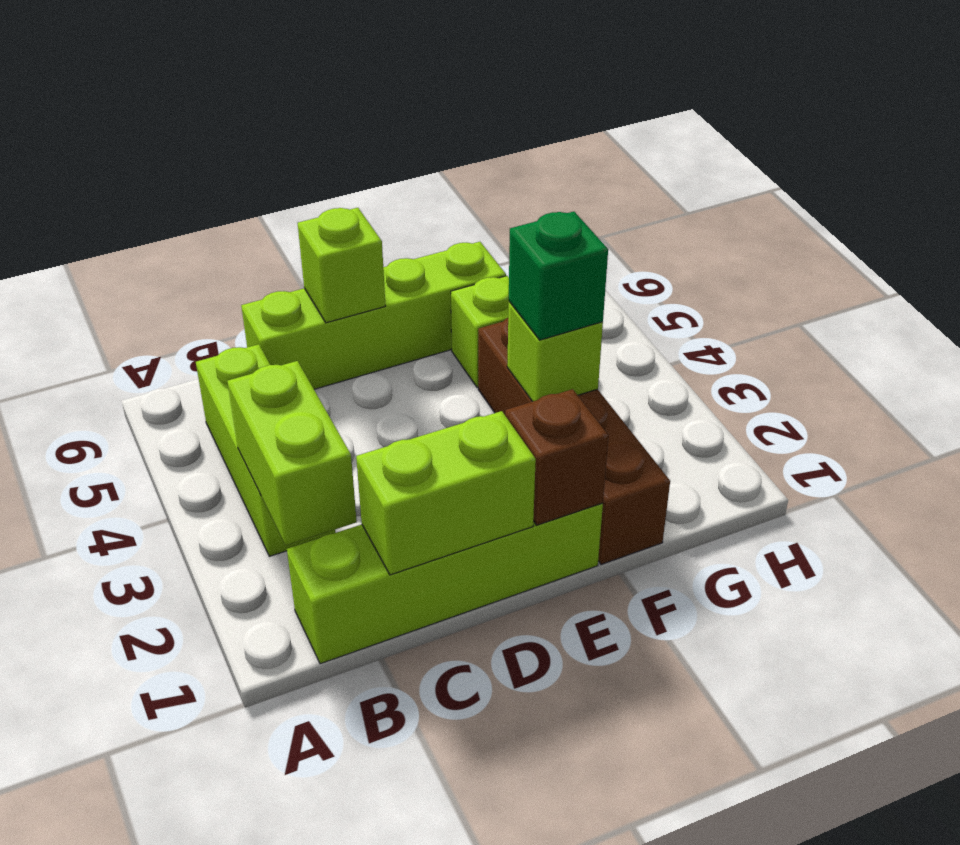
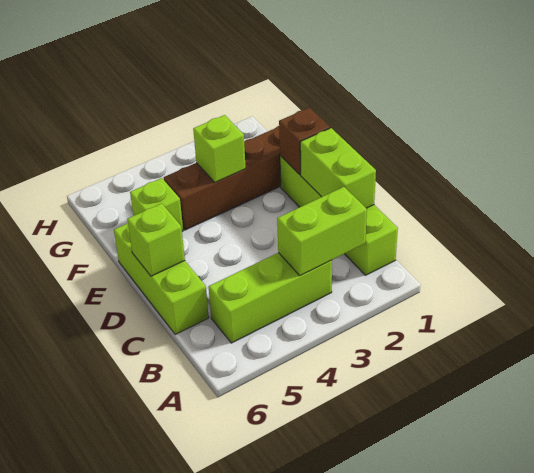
lime brick C6:F6 level 1 -> lime brick C6:E6 level 1
green brick F3 level 3 -> none

